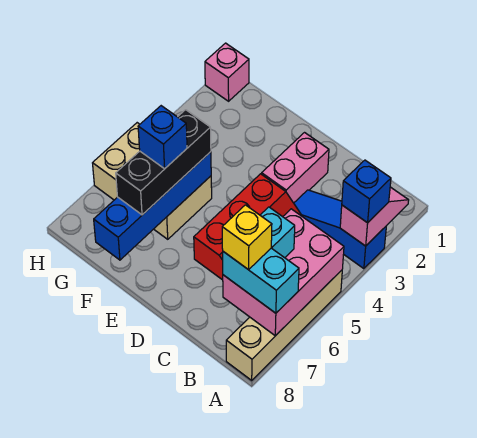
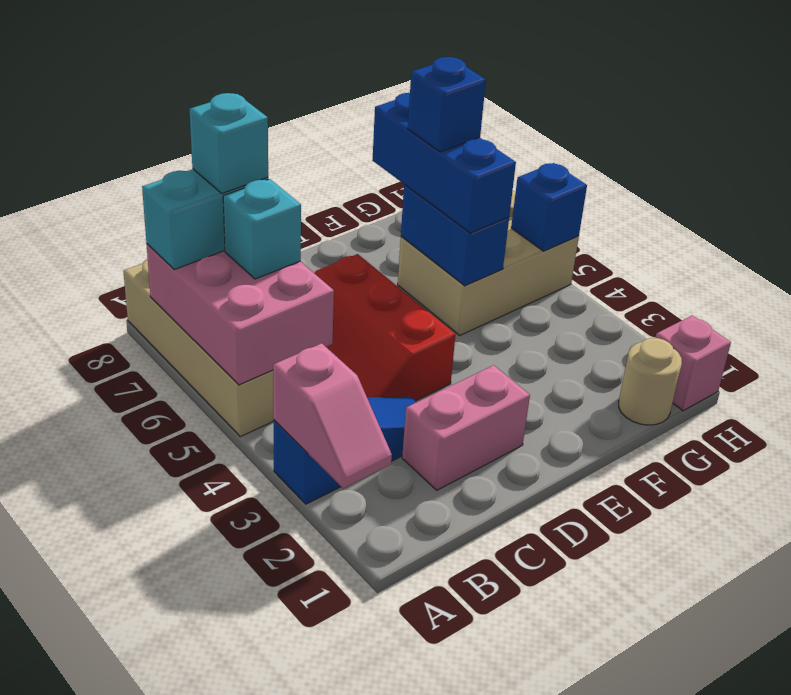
blue brick A3 level 3 -> blue brick H5 level 2
yellow brick B7 level 4 -> cyan brick B7 level 4
pink brick D2:D3 level 1 -> pink brick C2:D2 level 1
blue brick F5:F8 level 2 -> blue brick F5:F6 level 2
black brick F5:F7 level 3 -> blue brick F5:F7 level 3
none -> tan round brick G1 level 1

